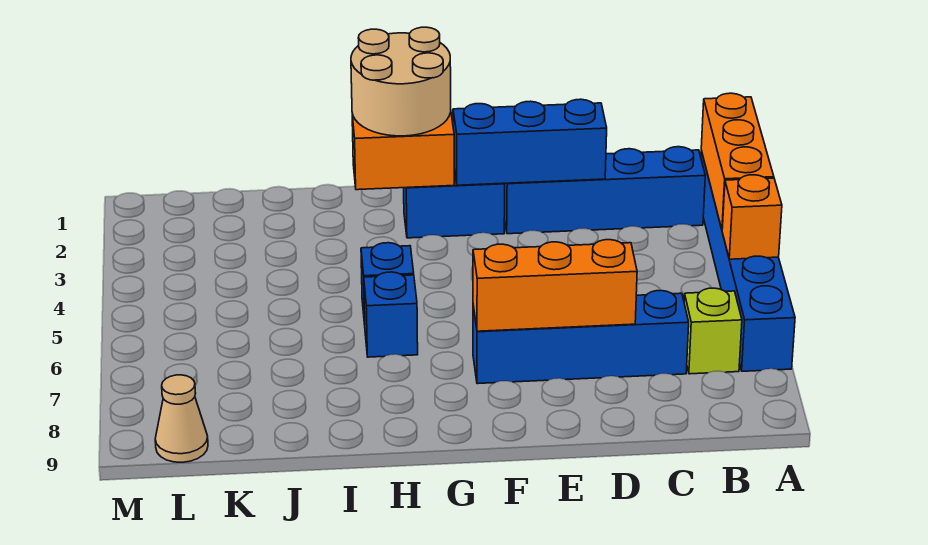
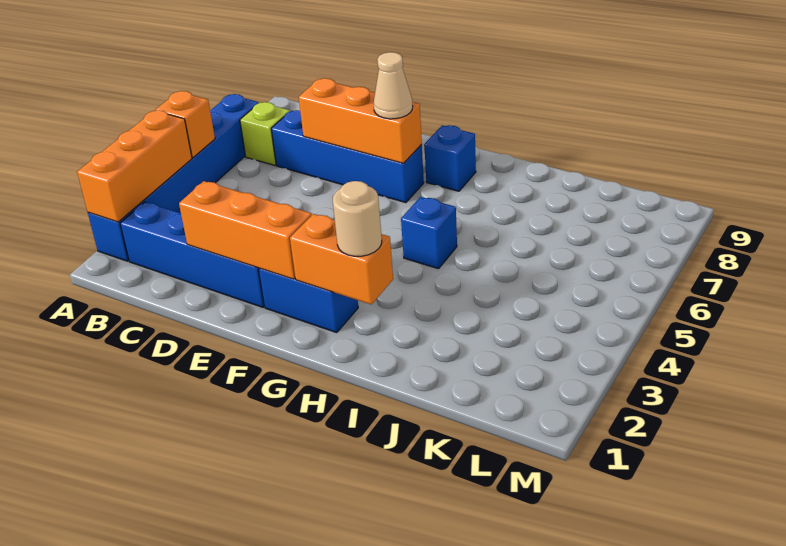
blue brick D2:F2 level 2 -> orange brick D2:F2 level 2
tan round brick G1:H2 level 3 -> tan round brick H2 level 3
blue brick H6 level 1 -> blue brick G8 level 1
tan cone L9 level 1 -> tan cone F7 level 3

